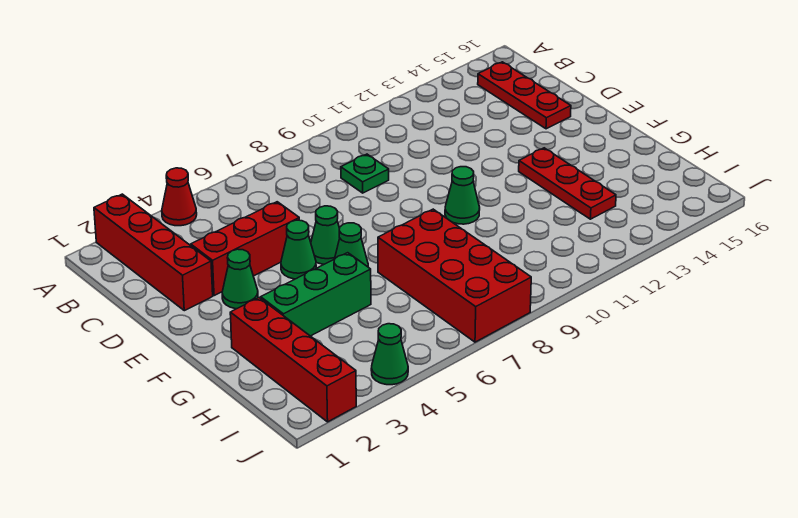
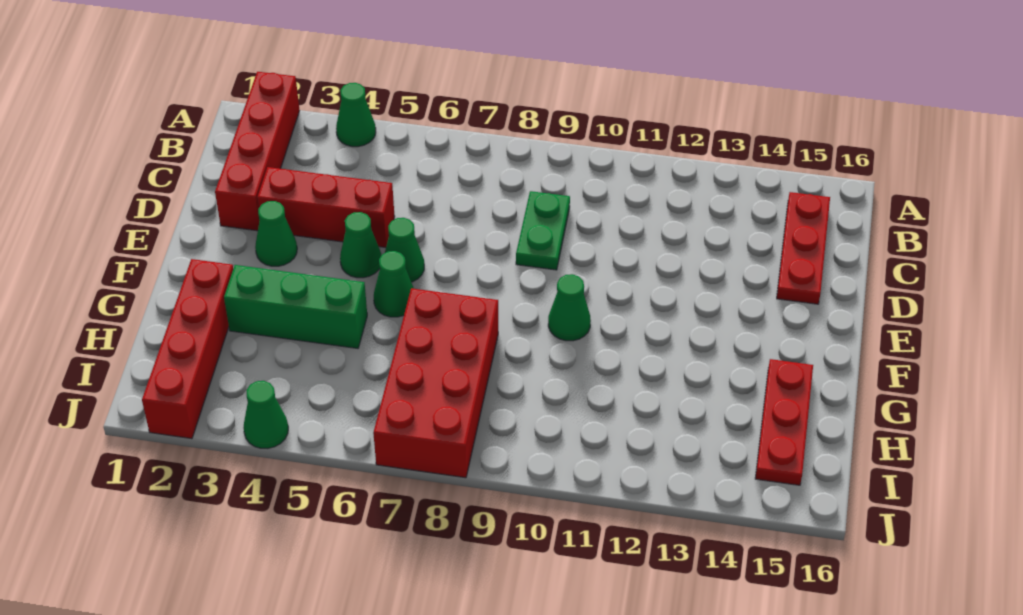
red cone A4 level 1 -> green cone A4 level 1
green plate C9 level 1 -> green plate C9:D9 level 1
red plate F13:H13 level 1 -> red plate G15:I15 level 1

